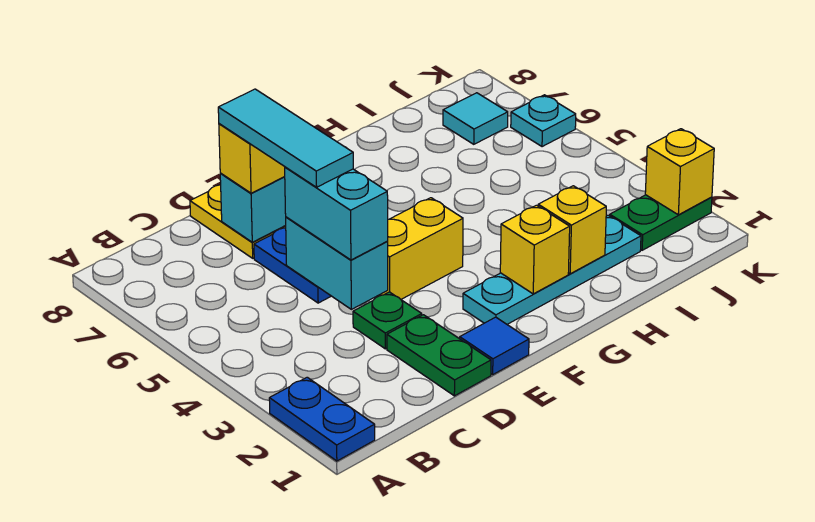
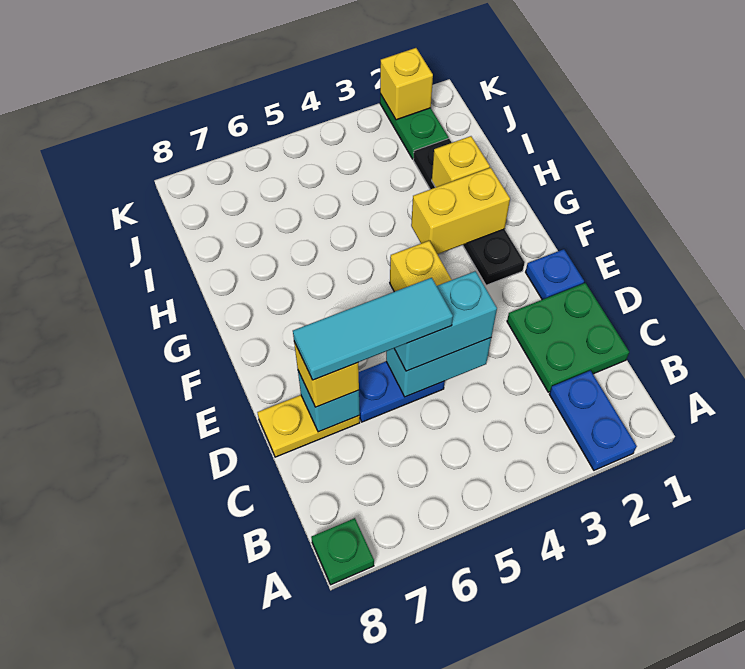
blue plate A1:A2 level 1 -> blue plate A2:B2 level 1
green plate D1:D2 level 1 -> green plate C1:D2 level 1
green plate D3 level 1 -> green plate A8 level 1
blue tile E1 level 1 -> blue plate E1 level 1
cyan plate F2:I2 level 1 -> black plate F2:I2 level 1
yellow brick G2 level 2 -> yellow brick G2:G3 level 2
cyan tile J7 level 1 -> none
cyan plate K6 level 1 -> none

